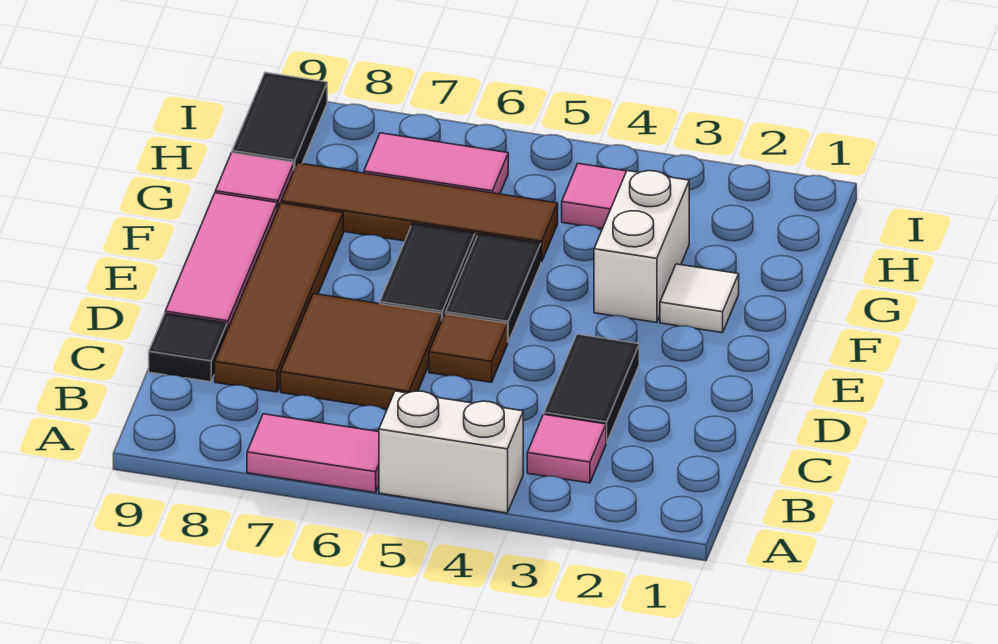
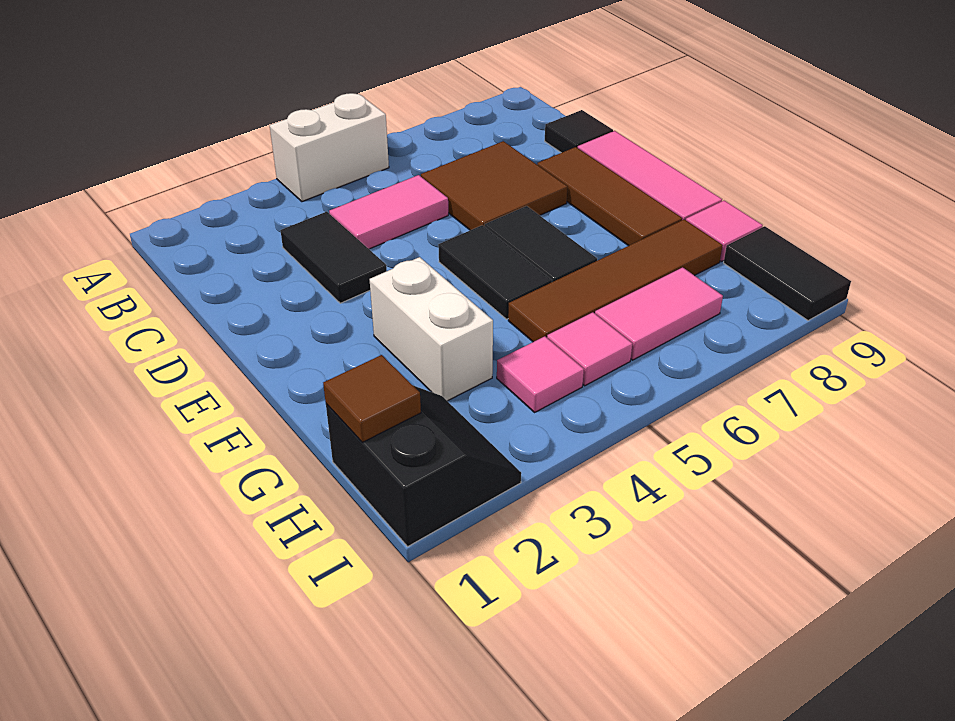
pink tile A6:A7 level 1 -> pink tile C4:C5 level 1
pink tile B3 level 1 -> pink tile H5 level 1
brown tile C8:F8 level 1 -> brown tile D8:F8 level 1
brown tile D5 level 1 -> brown tile H1 level 2
white tile F2 level 1 -> none
none -> black slope H1:I2 level 1 top 1

